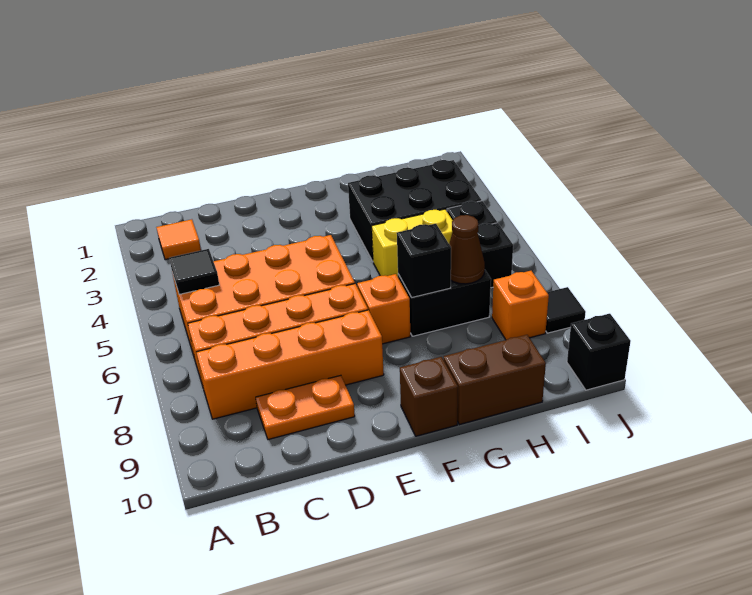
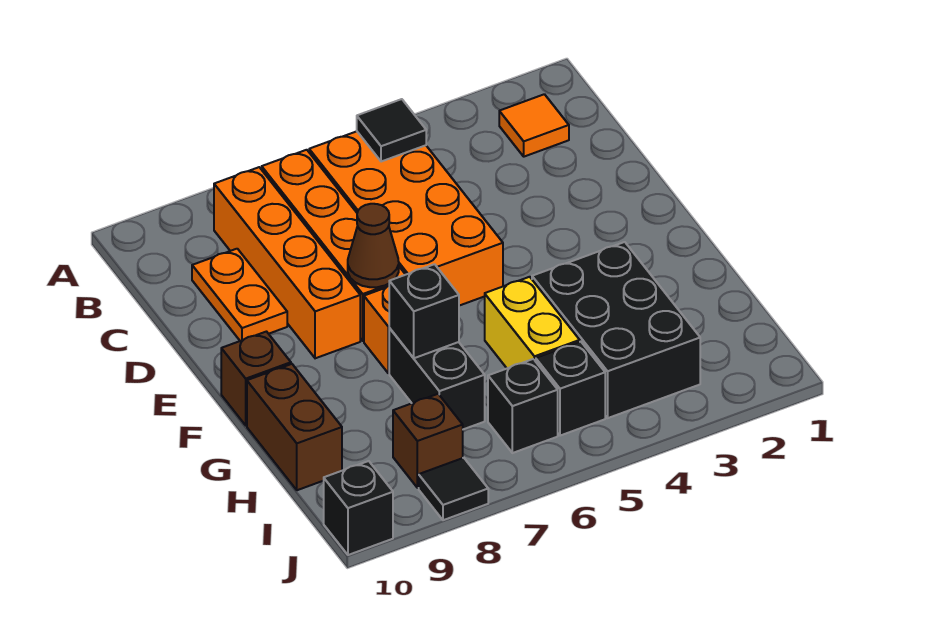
brown cone H7 level 2 -> brown cone E7 level 2
orange brick I8 level 1 -> brown brick I8 level 1

